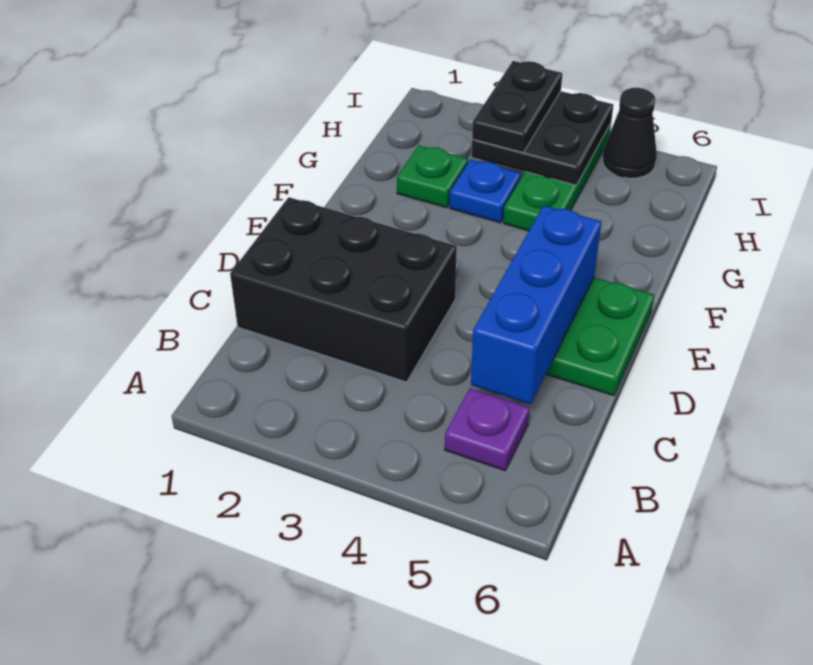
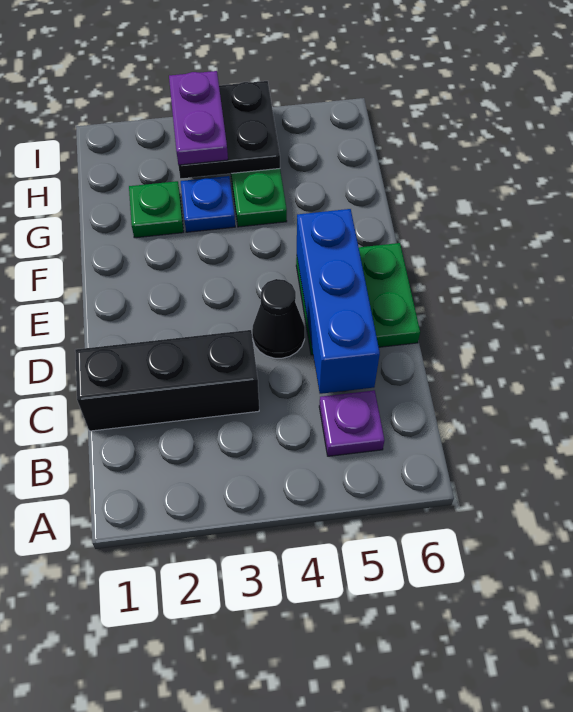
black brick C1:D3 level 1 -> black brick C1:C3 level 1
black plate H3:I3 level 3 -> purple plate H3:I3 level 3
black cone I5 level 1 -> black cone D4 level 1

